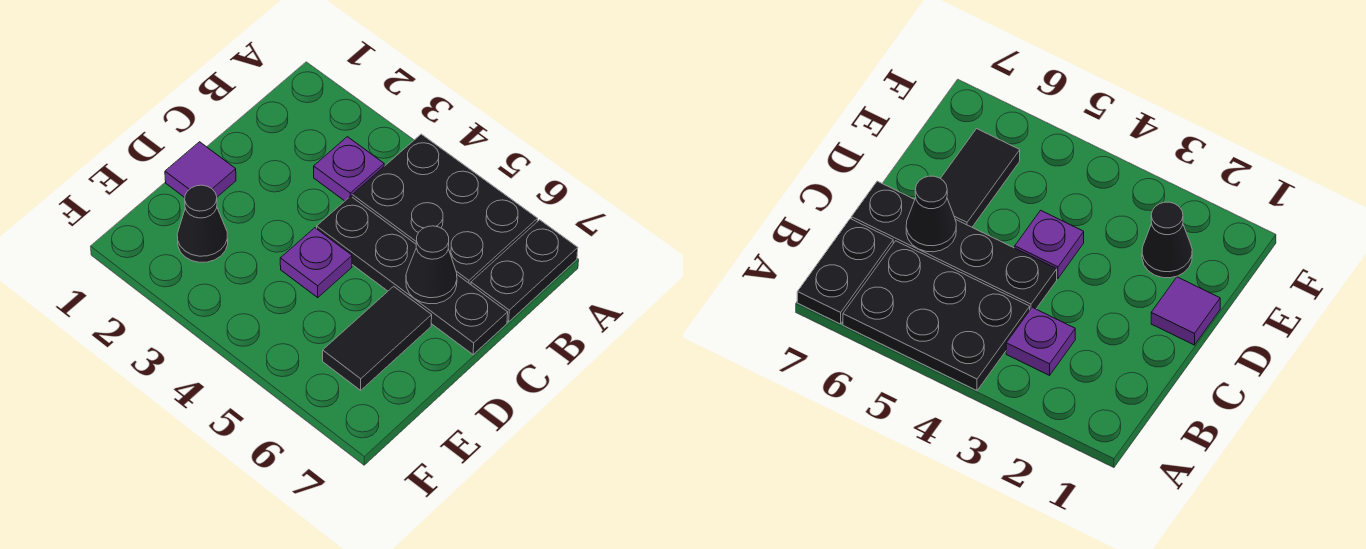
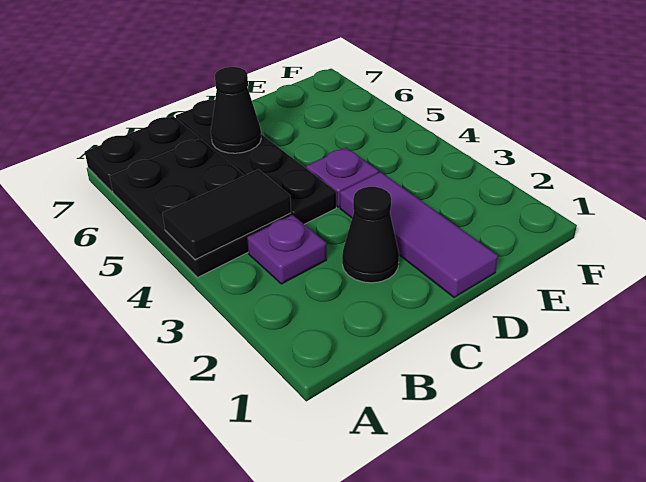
purple tile D1 level 1 -> purple tile D1:D3 level 1
black tile D6:E6 level 1 -> black tile A4:B4 level 2
black cone E2 level 1 -> black cone C2 level 1

